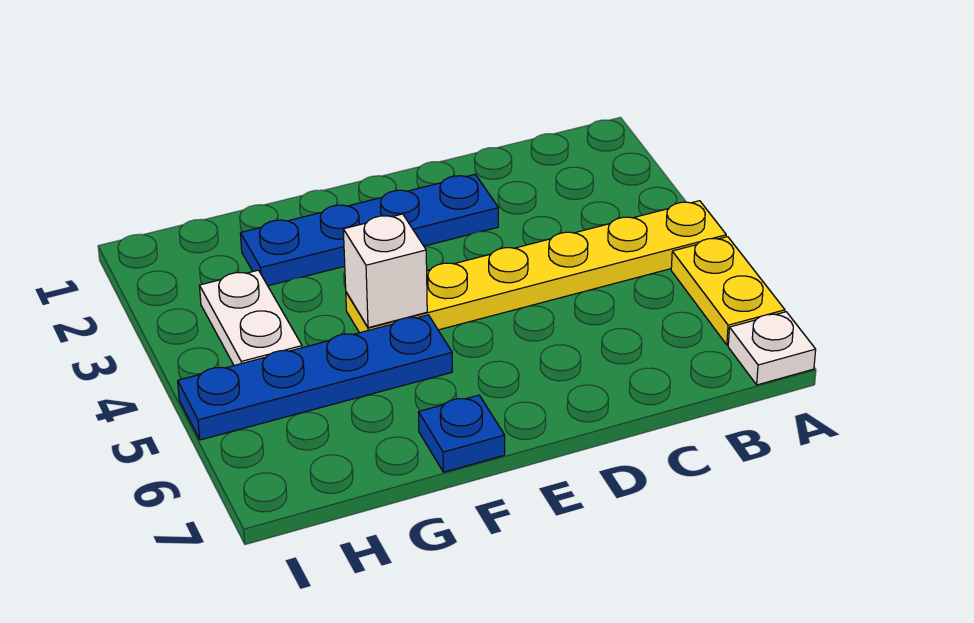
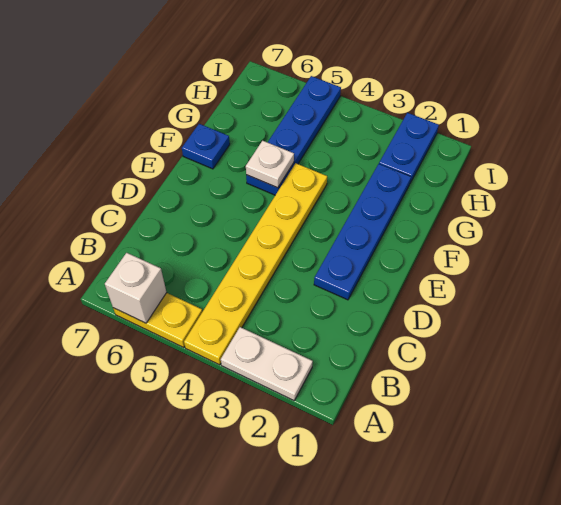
white plate A7 level 1 -> white plate F5 level 2
white brick F4 level 2 -> white brick A6 level 2
none -> blue plate H2:I2 level 1
white plate H3:H4 level 1 -> white plate A2:A3 level 1

